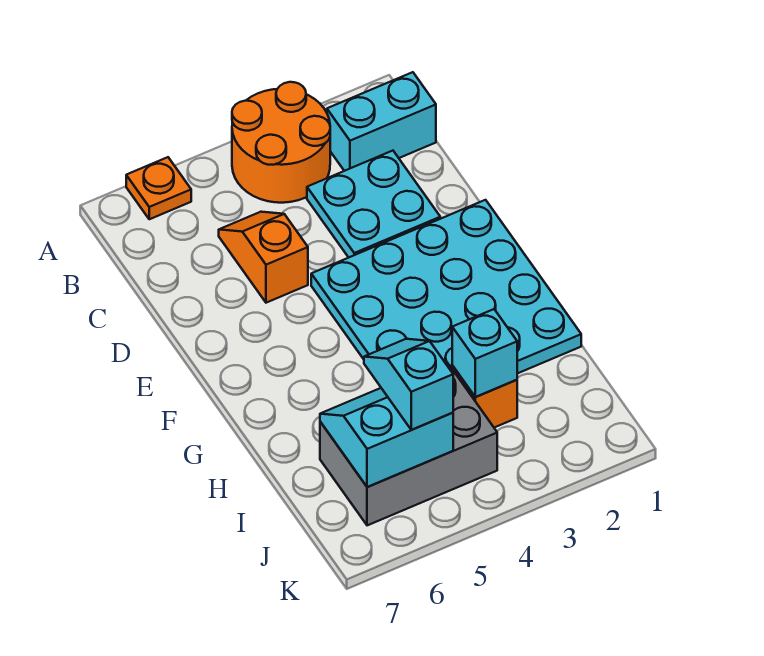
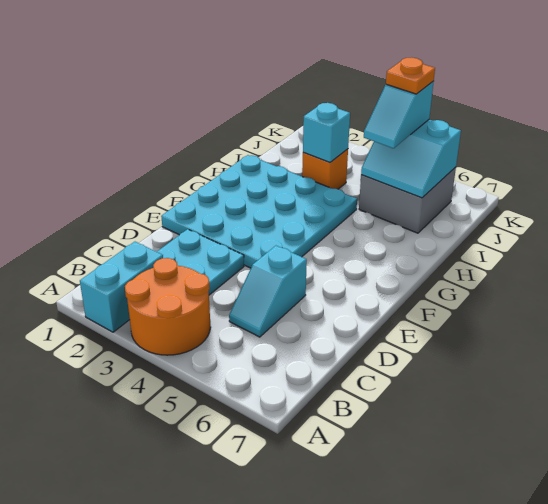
orange plate A6 level 1 -> orange plate J5 level 4
cyan brick B1:B2 level 1 -> cyan brick A2:B2 level 1
orange slope C5:D5 level 1 top D -> cyan slope C5:D5 level 1 top D
grey brick I4:J6 level 1 -> grey brick I5:J6 level 1

